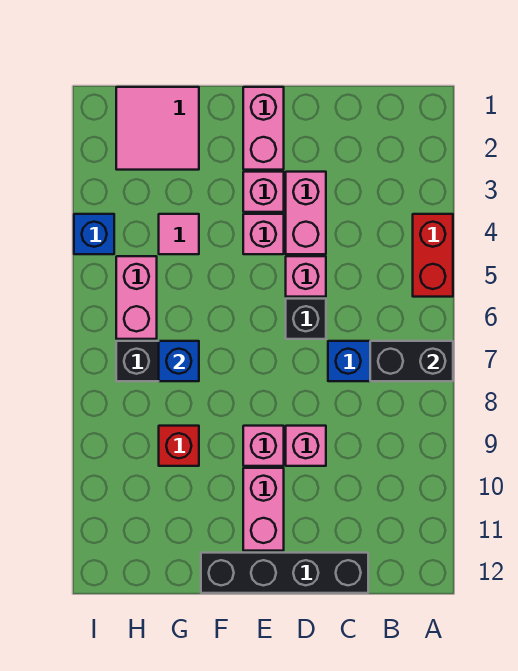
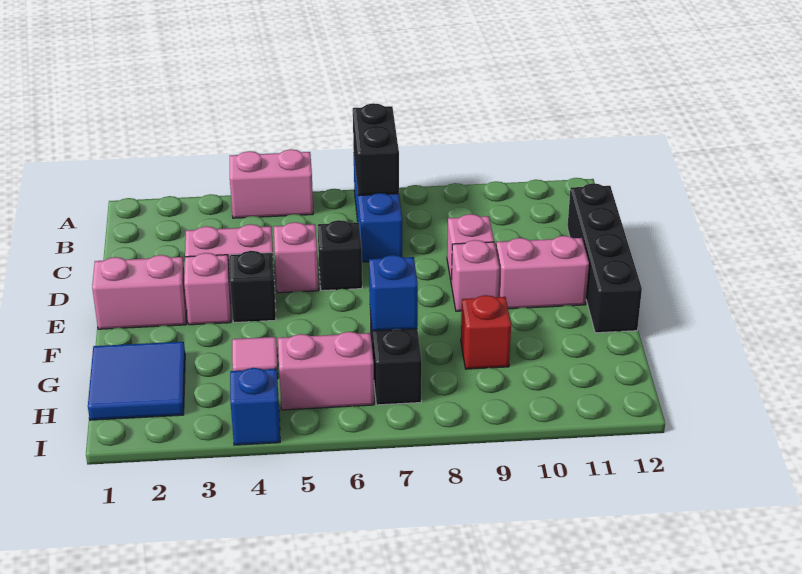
red brick A4:A5 level 1 -> pink brick A4:A5 level 1
pink brick E4 level 1 -> black brick E4 level 1
pink tile G1:H2 level 1 -> blue tile G1:H2 level 1

